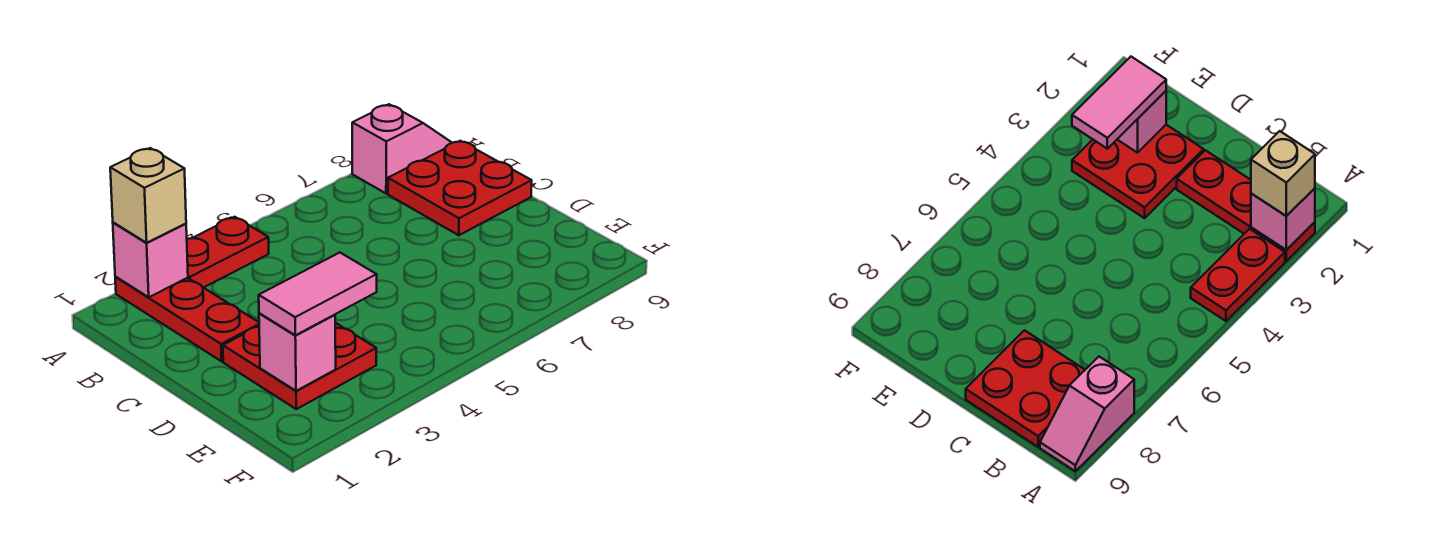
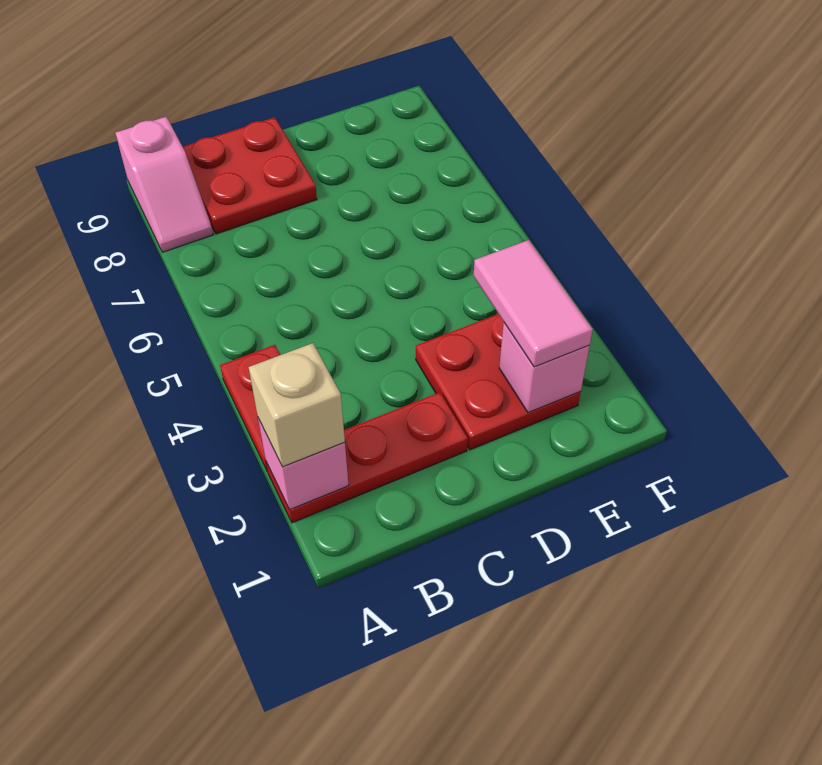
pink slope A8:A9 level 1 top 8 -> pink slope A8:A9 level 1 top 9

